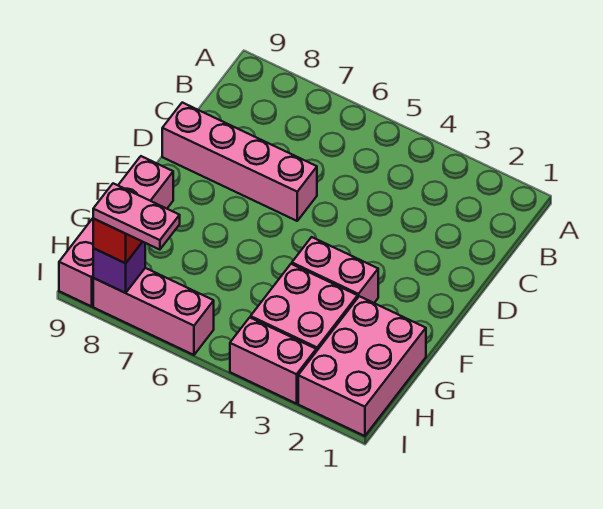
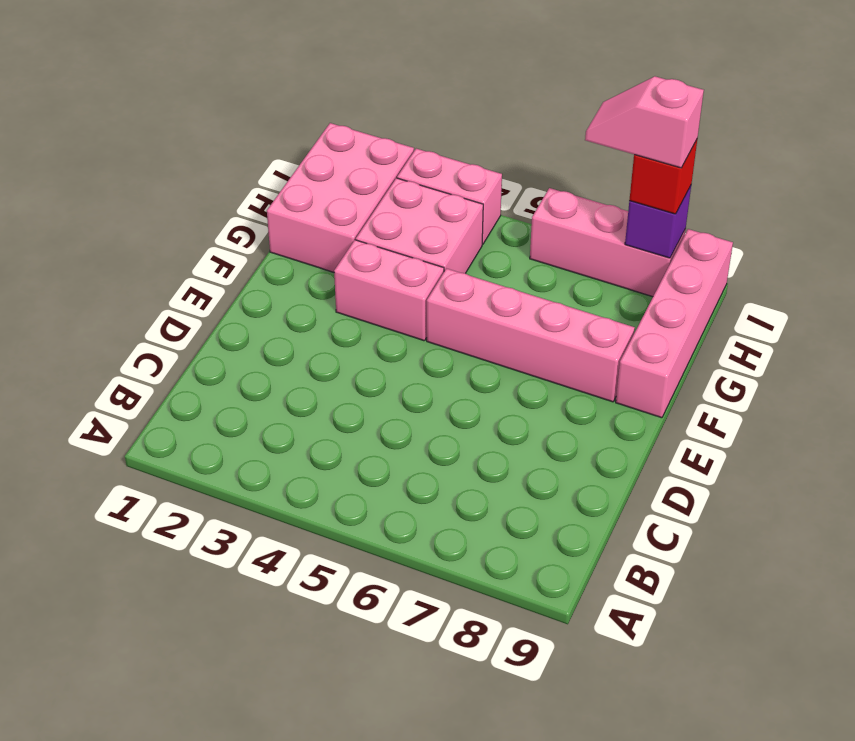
pink brick D6:D9 level 1 -> pink brick F5:F8 level 1
pink plate I7:I8 level 4 -> pink slope I7:I8 level 4 top 8

